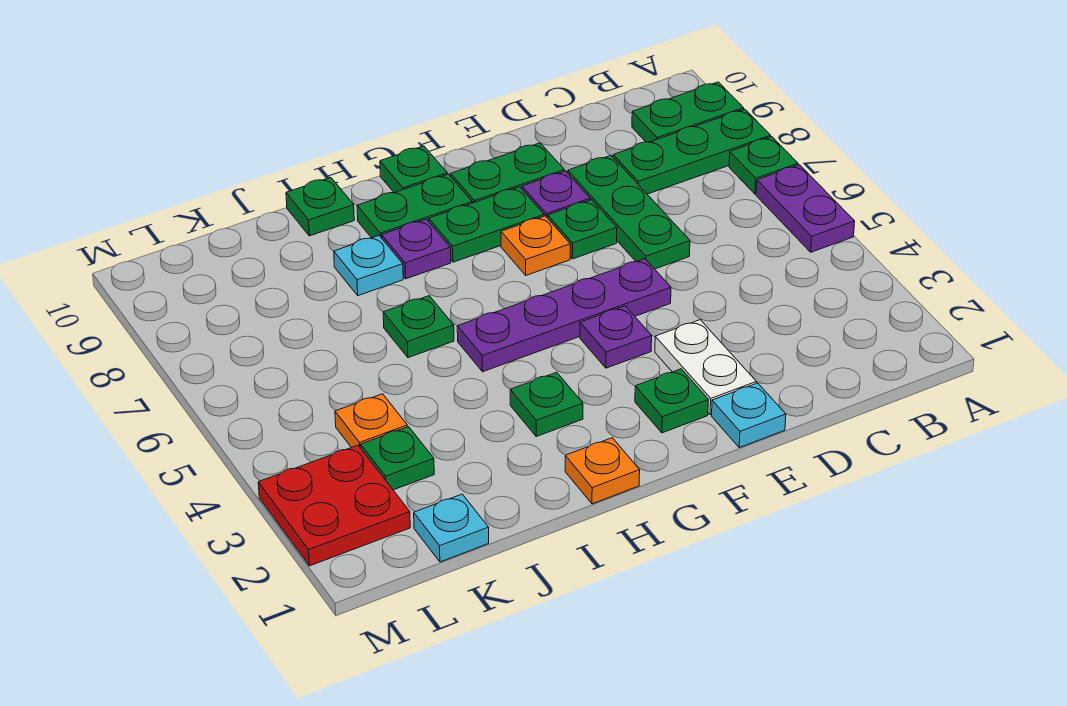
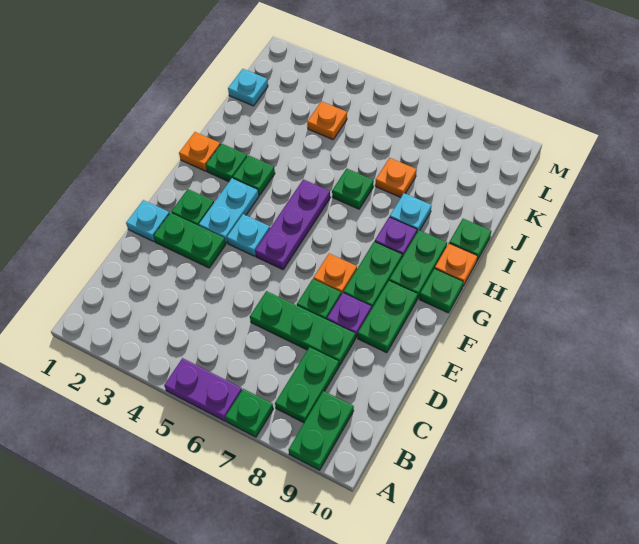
green plate A8:C8 level 1 -> green plate B8:C8 level 1
white plate E2:E3 level 1 -> green plate E2:E3 level 1
purple plate E5:H5 level 1 -> purple plate F5:H5 level 1
none -> cyan plate F3:G3 level 1
purple plate F4 level 1 -> cyan plate F4 level 1
none -> orange plate H10 level 1
none -> orange plate J7 level 1
green plate K3 level 1 -> green plate H2 level 1
red plate L2:M3 level 1 -> none

